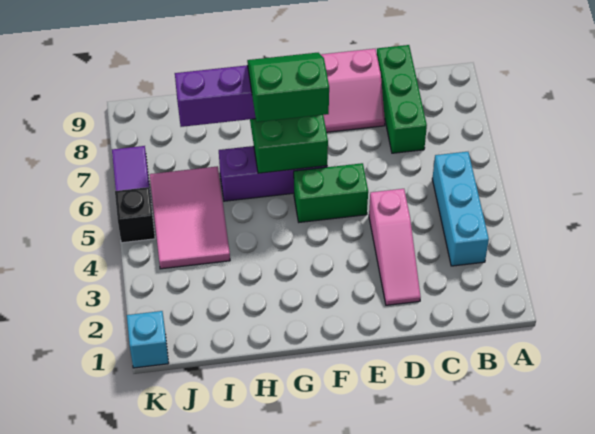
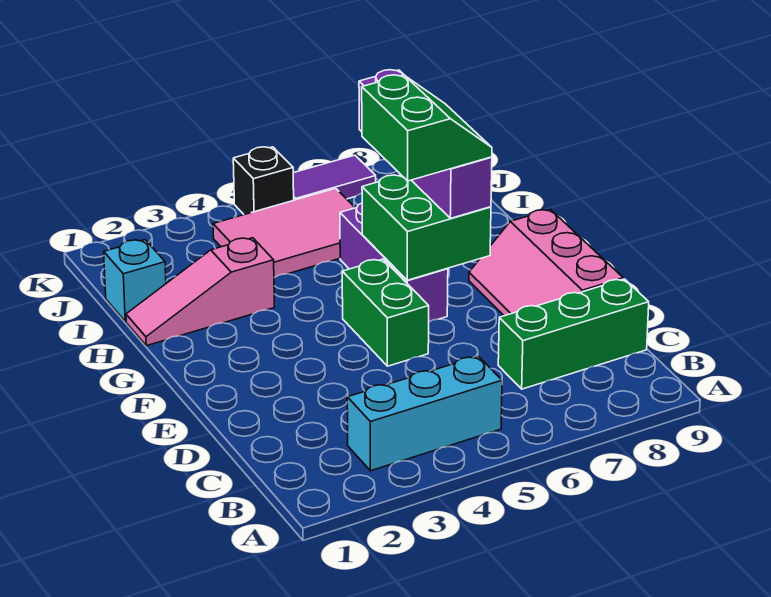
pink slope D2:D4 level 1 top 4 -> pink slope H1:H3 level 1 top 3
cyan brick K1 level 1 -> cyan brick I1 level 1

